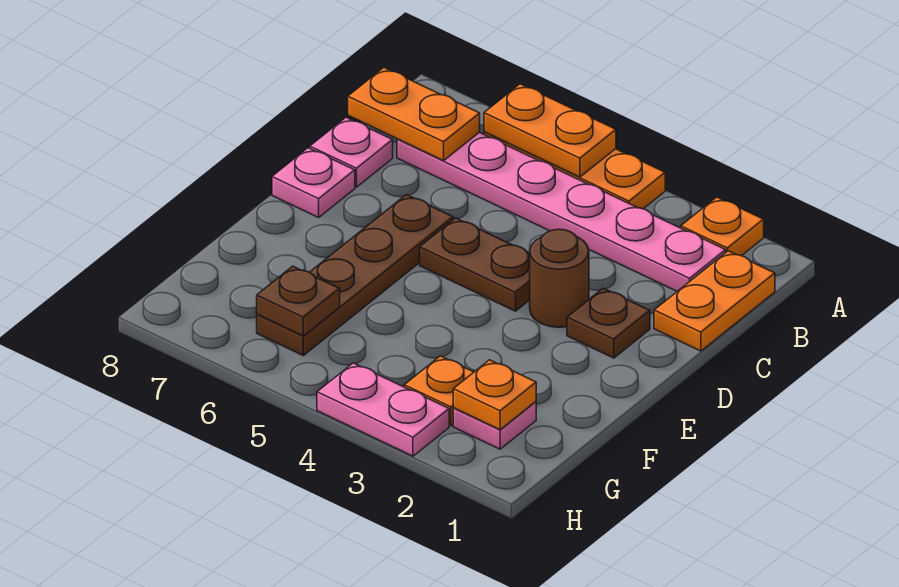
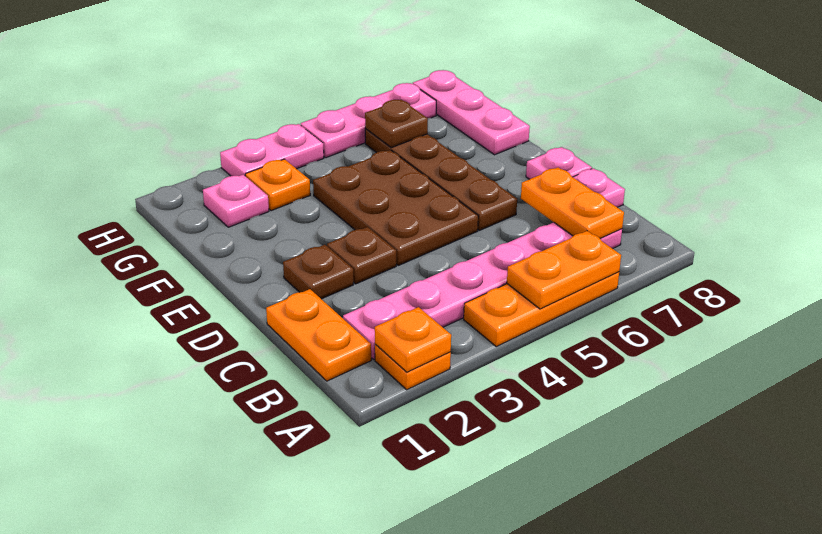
orange plate B7:B8 level 2 -> orange plate B7:C7 level 2
brown round brick D3 level 1 -> brown plate D3 level 1
brown plate D4:D5 level 1 -> brown plate D4:F5 level 1
none -> pink plate F8:H8 level 1
orange plate G2 level 2 -> orange plate A2 level 2
none -> pink plate H5:H7 level 1

